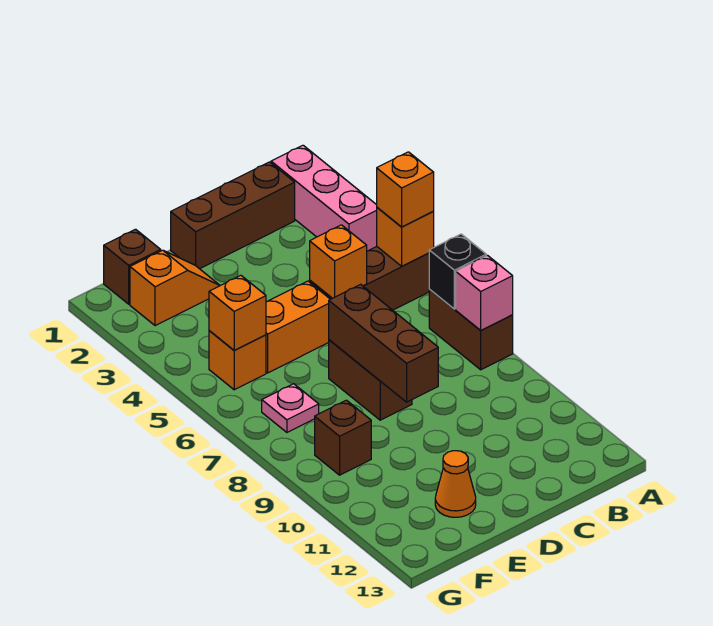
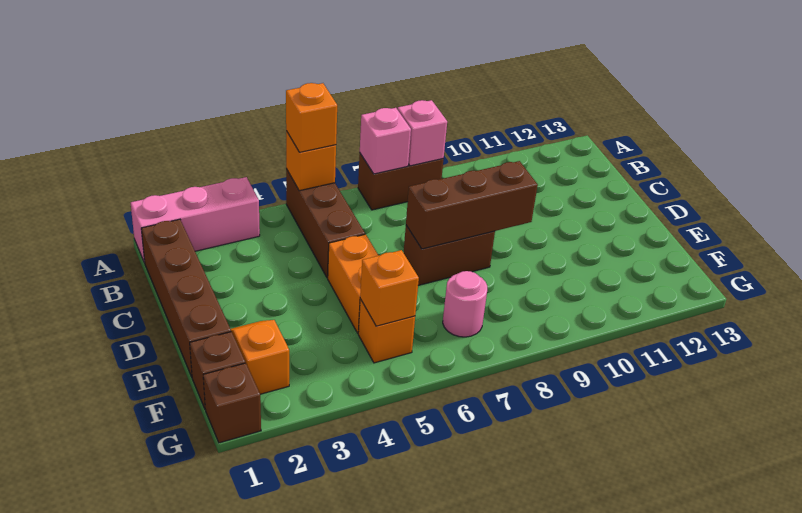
black brick A7 level 2 -> pink brick A7 level 2
brown brick B1:D1 level 1 -> brown brick B1:E1 level 1
orange brick C5 level 2 -> none
orange cone E12 level 1 -> none
pink plate F7 level 1 -> pink round brick F7 level 1
brown brick F9 level 1 -> brown brick G1 level 1

